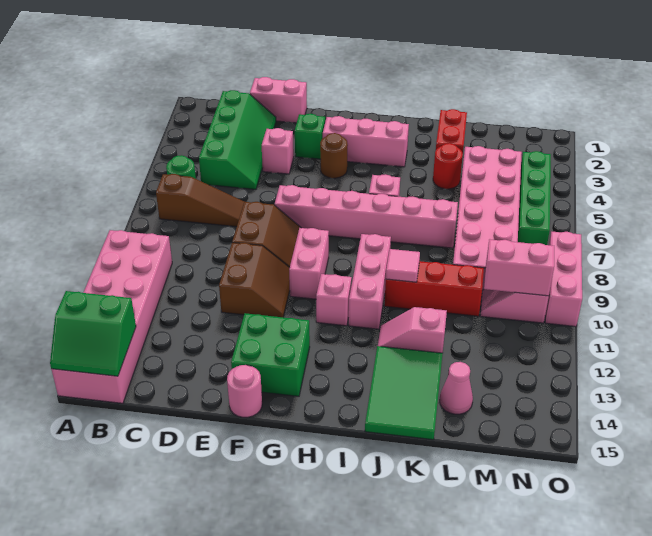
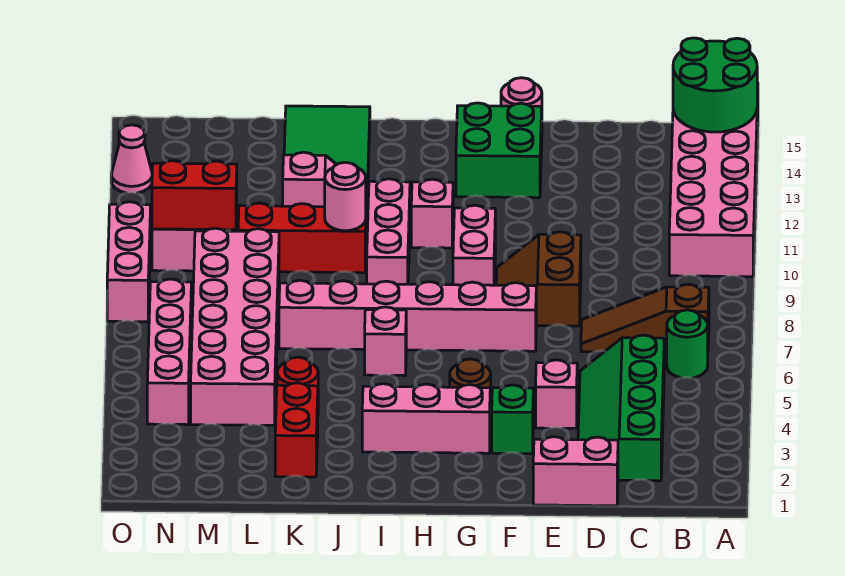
green slope A14:B15 level 2 top 14 -> green round brick A14:B15 level 2
brown slope E10:F11 level 1 top E -> none
pink tile J10 level 2 -> pink round brick J10 level 2
pink cone L14 level 1 -> pink cone O13 level 1
pink brick M10:N10 level 2 -> red brick M10:N10 level 2
green brick N4:N7 level 1 -> pink brick N4:N7 level 1

